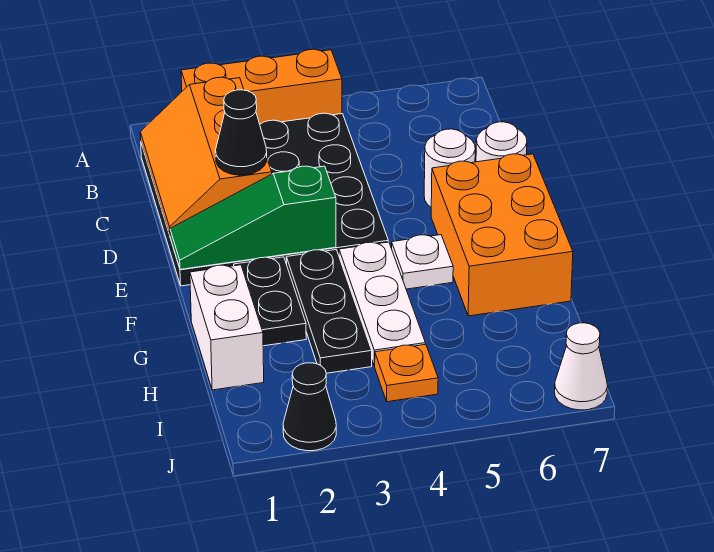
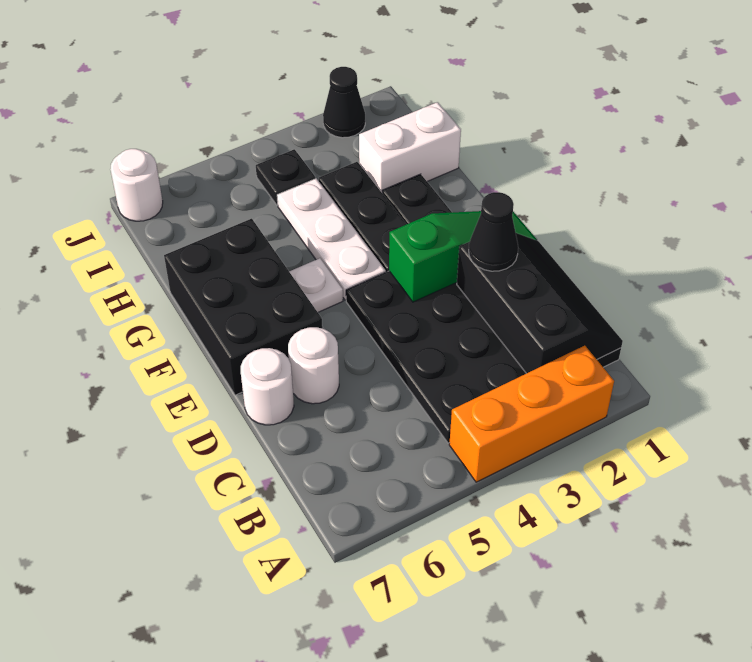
orange slope B1:D2 level 2 top 2 -> black slope B1:D2 level 2 top 2
orange brick E6:G7 level 1 -> black brick E6:G7 level 1
white brick G1:H1 level 1 -> white brick H1:H2 level 1
orange plate I4 level 1 -> black plate I4 level 1
white cone J7 level 1 -> white round brick J7 level 1

